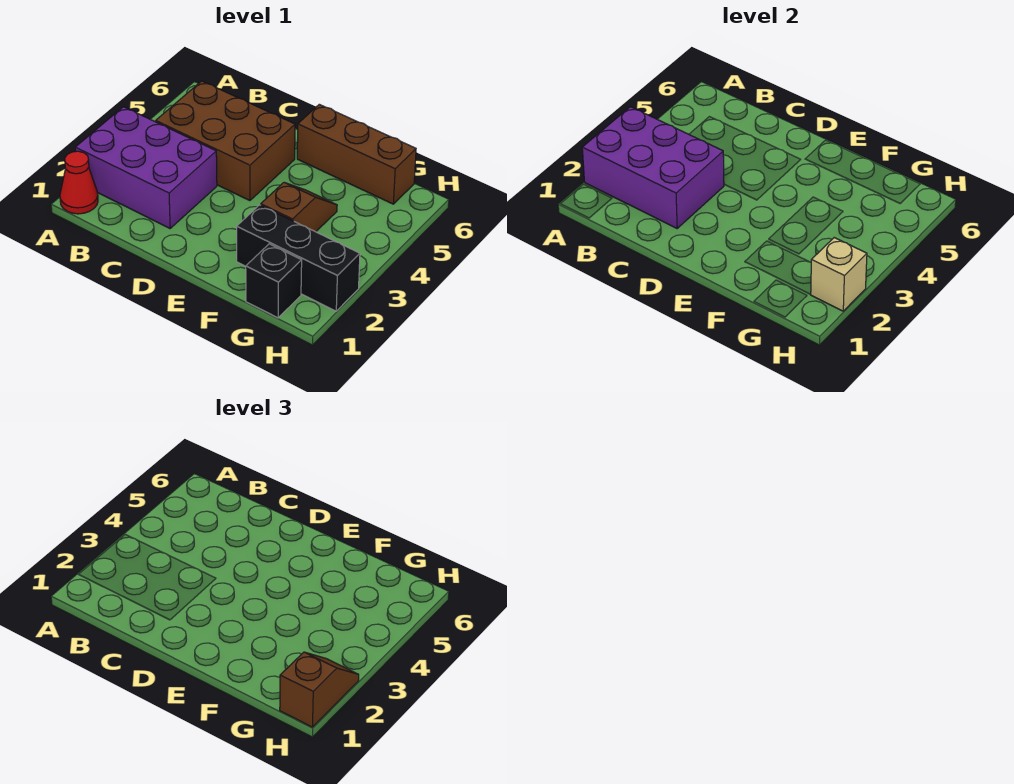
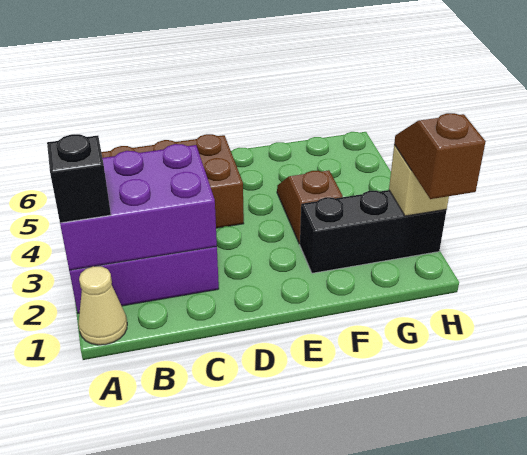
red cone A1 level 1 -> tan cone A1 level 1
brown brick E6:G6 level 1 -> none
black brick G1 level 1 -> black brick A2 level 3

